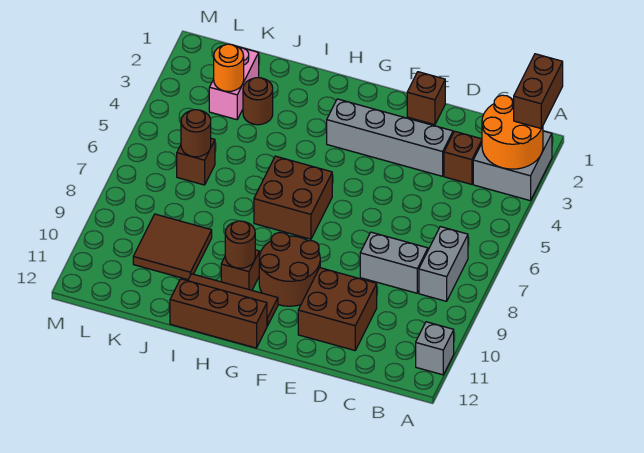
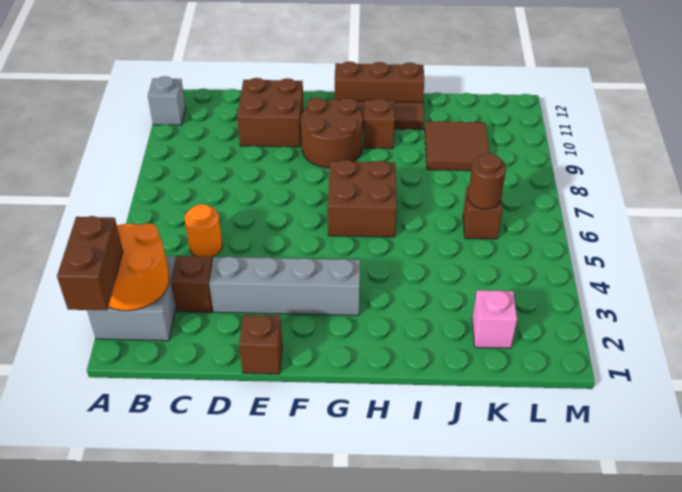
grey brick B7:B8 level 1 -> none
grey brick C8:D8 level 1 -> none
brown round brick H10 level 2 -> none
brown round brick J3 level 1 -> none
pink brick K2:K3 level 1 -> pink brick K2 level 1
orange round brick K3 level 2 -> orange round brick C5 level 1

